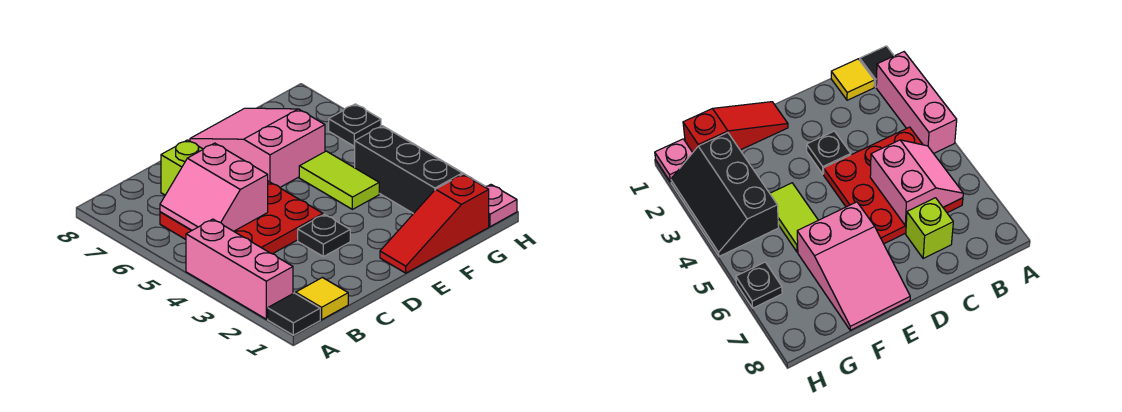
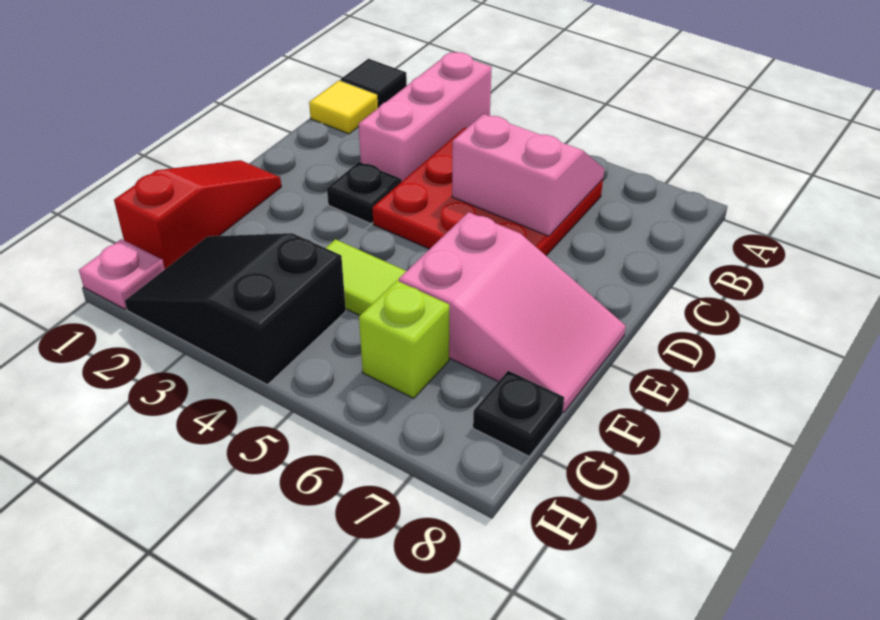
pink brick A2:A4 level 1 -> pink brick A3:C3 level 1
lime brick C7 level 1 -> lime brick G6 level 1
black slope G2:H4 level 1 top G -> black slope G2:H4 level 1 top 4
black plate H6 level 1 -> black plate G8 level 1

